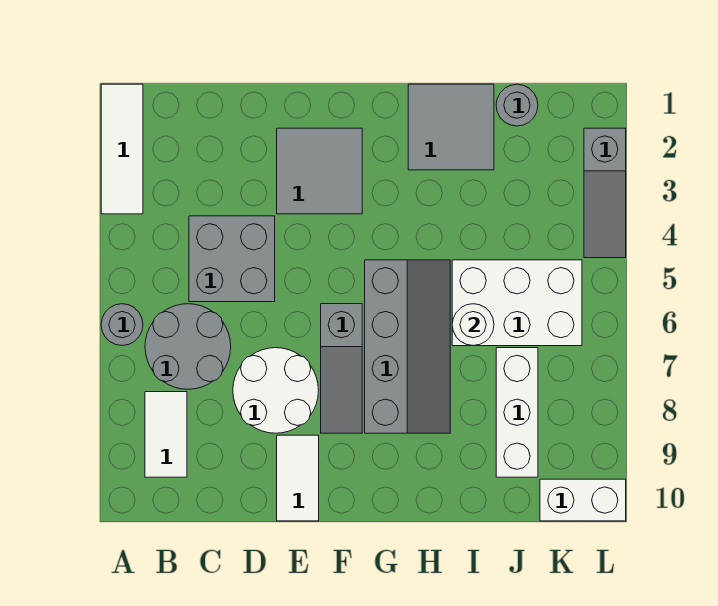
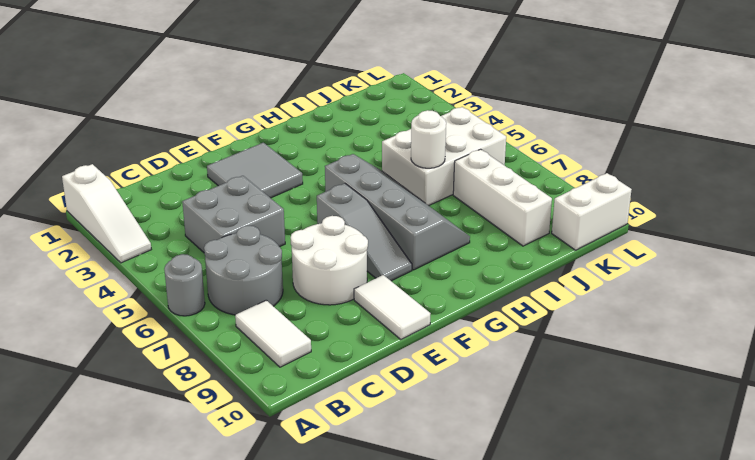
white tile A1:A3 level 1 -> white slope A1:A3 level 1 top 1
grey tile H1:I2 level 1 -> none
grey round brick J1 level 1 -> none
grey slope L2:L4 level 1 top 2 -> none

